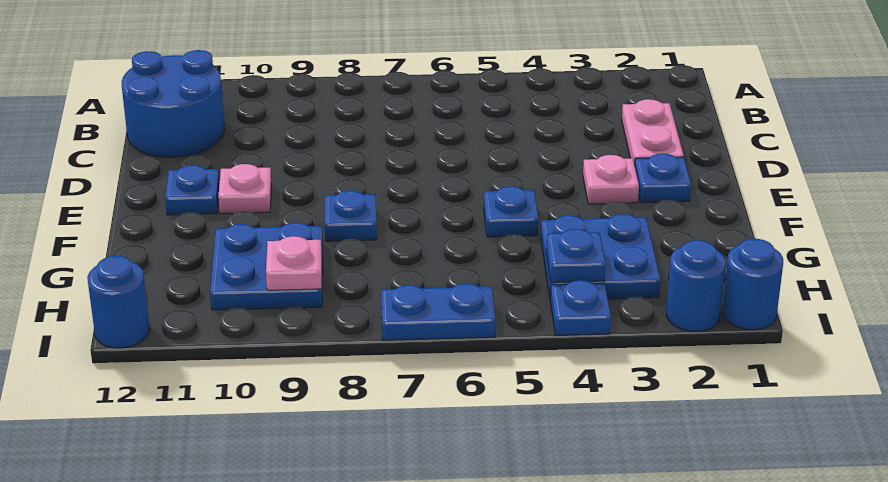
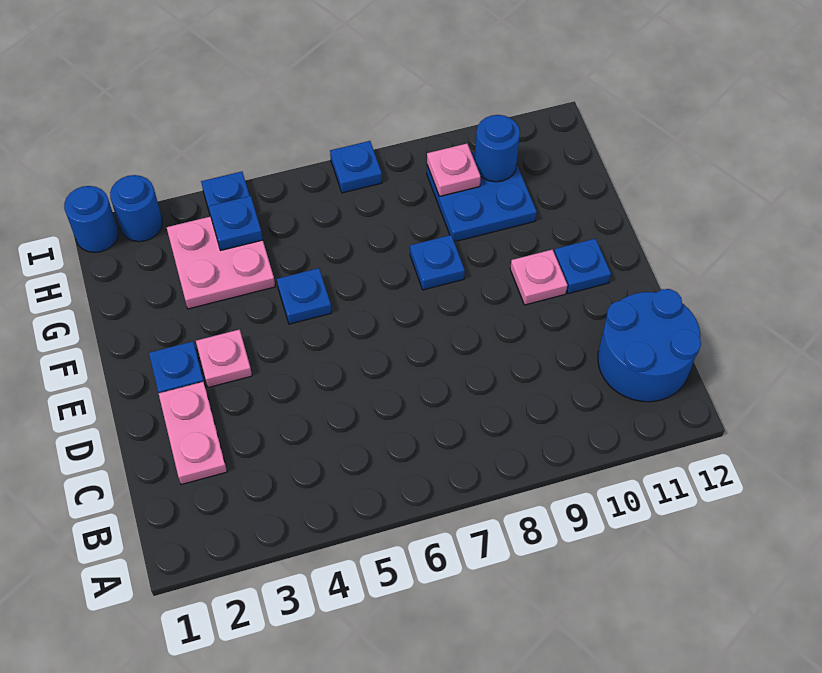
blue plate G3:H4 level 1 -> pink plate G3:H4 level 1
blue plate I6:I7 level 1 -> blue plate I7 level 1
blue round brick I12 level 1 -> blue round brick H10 level 2

